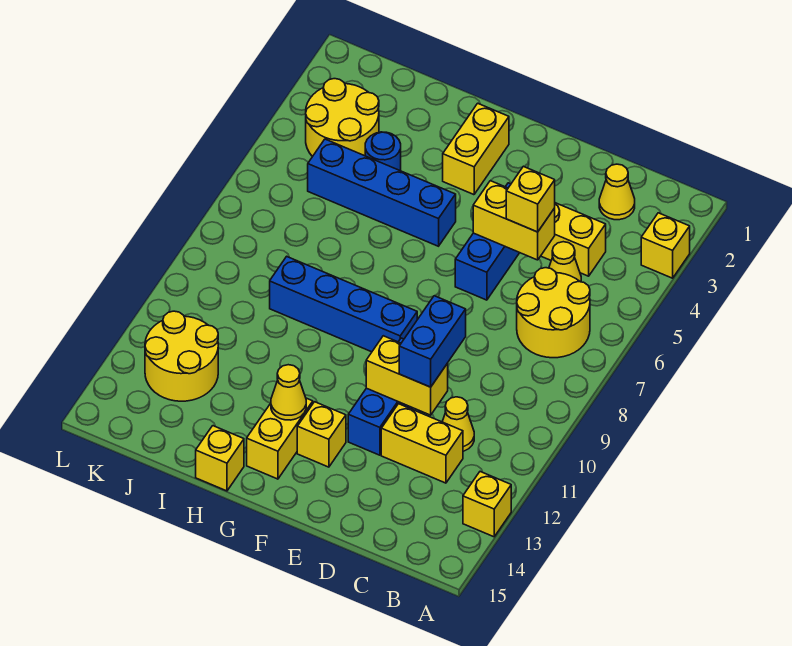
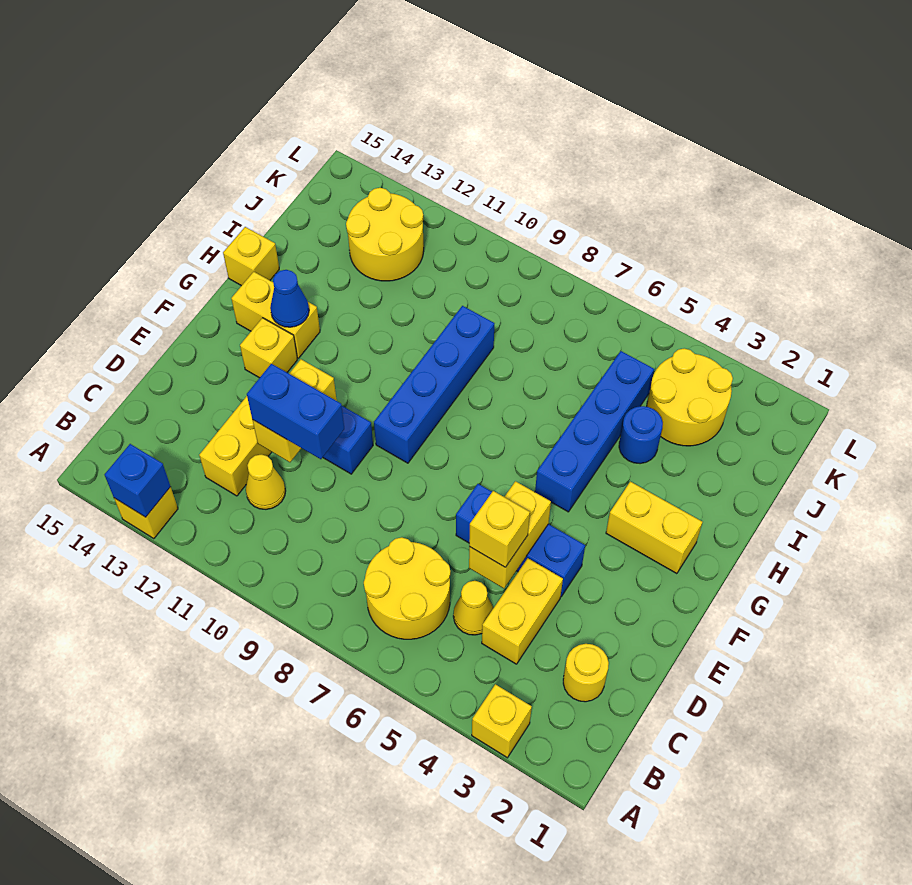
none -> blue brick A13 level 2
yellow cone C2 level 1 -> yellow round brick C2 level 1
yellow cone G13 level 2 -> blue cone G13 level 2

